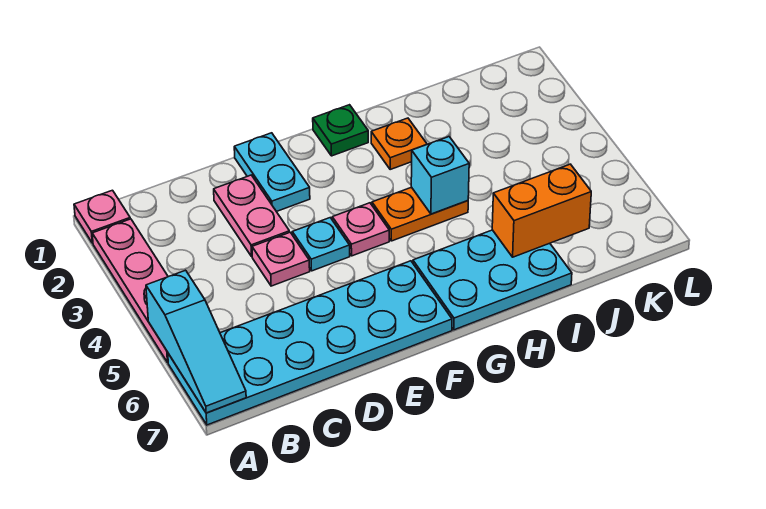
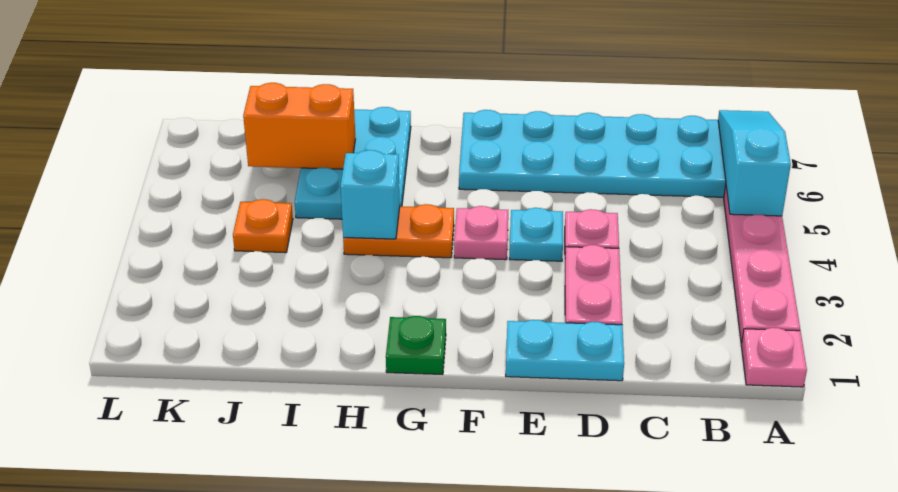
cyan plate E1:E2 level 1 -> cyan plate D1:E1 level 1
cyan plate G6:I7 level 1 -> cyan plate H5:I7 level 1
orange plate H2 level 1 -> orange plate J4 level 1

